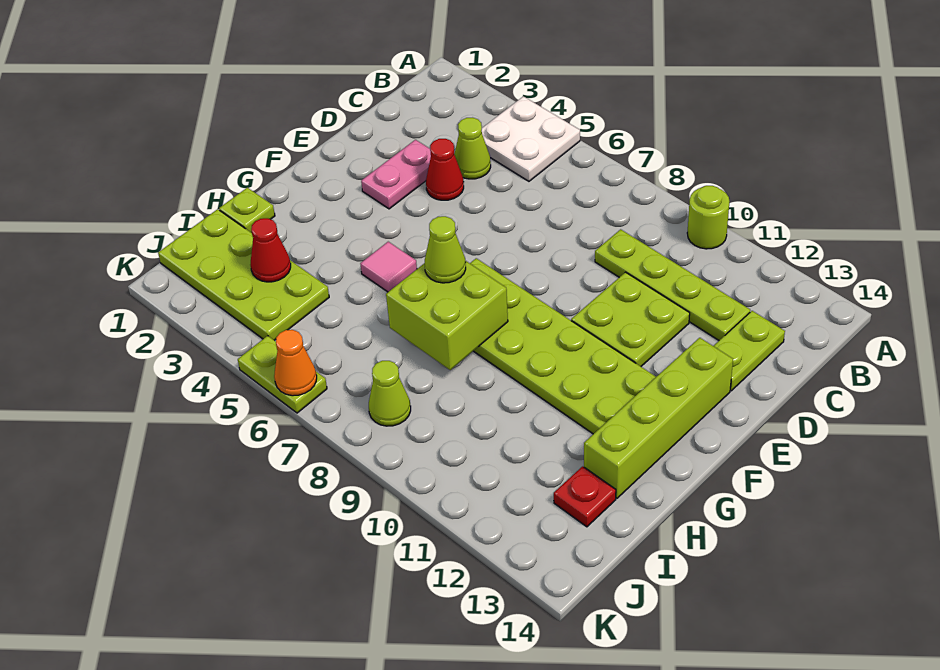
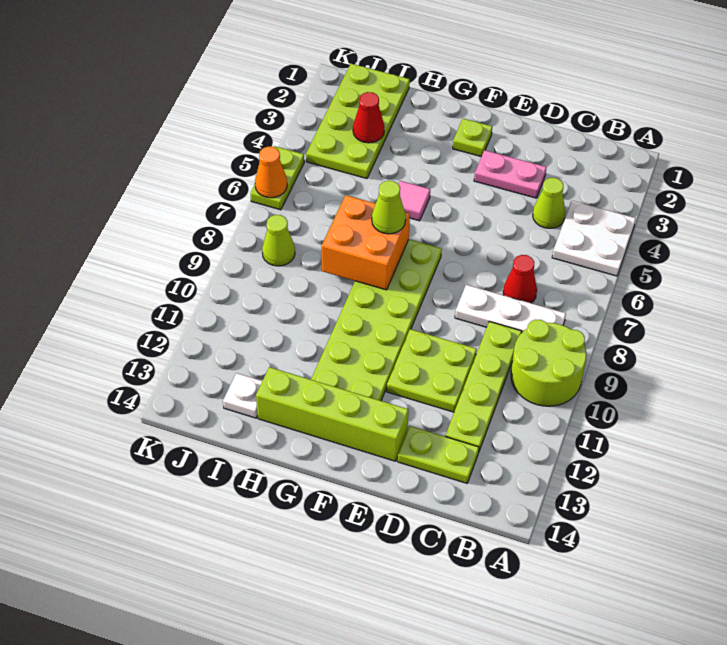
lime round brick A10 level 1 -> lime round brick A9:B10 level 1
none -> white plate B8:D8 level 1
red cone D4 level 1 -> red cone C7 level 1
lime brick G7:H8 level 2 -> orange brick G7:H8 level 2
lime plate H1 level 1 -> lime plate F2 level 1
red plate I13 level 1 -> white plate I13 level 1

